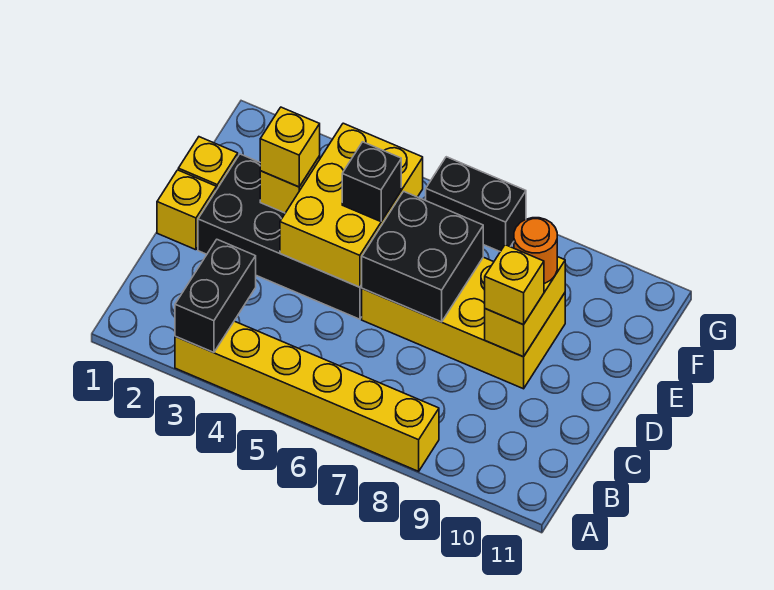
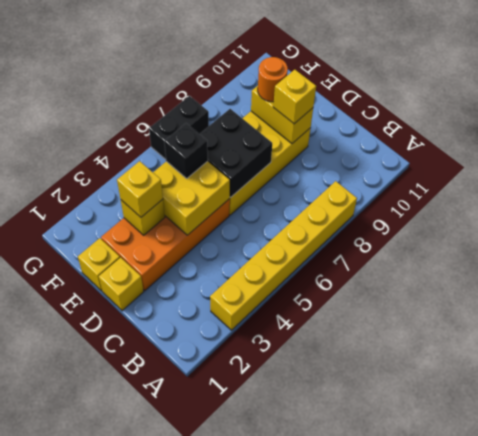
black brick A3:B3 level 2 -> none
black brick D2:E5 level 1 -> orange brick D2:E5 level 1
yellow brick D4:F5 level 2 -> yellow brick D4:E5 level 2

